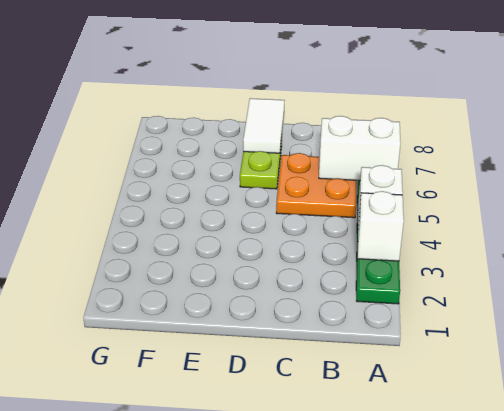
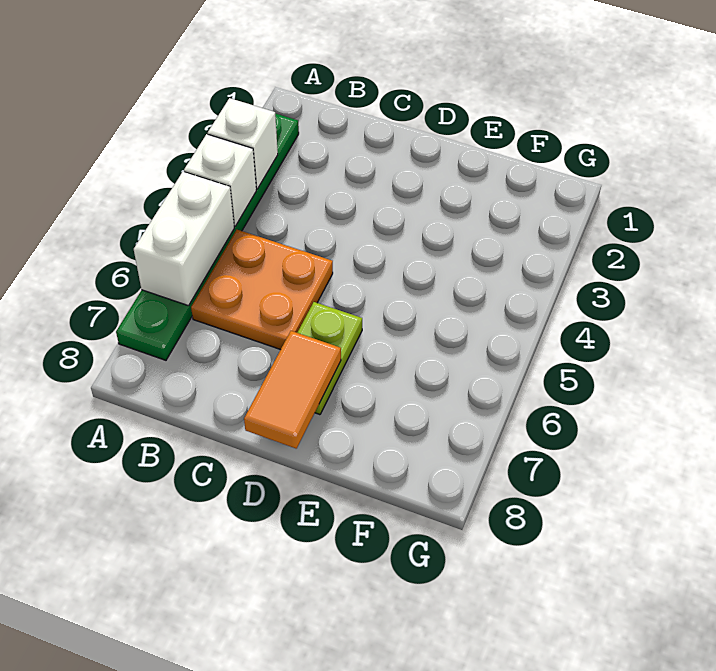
white brick A6:B6 level 2 -> white brick A5:A6 level 2
white tile D7:D8 level 2 -> orange tile D7:D8 level 2

